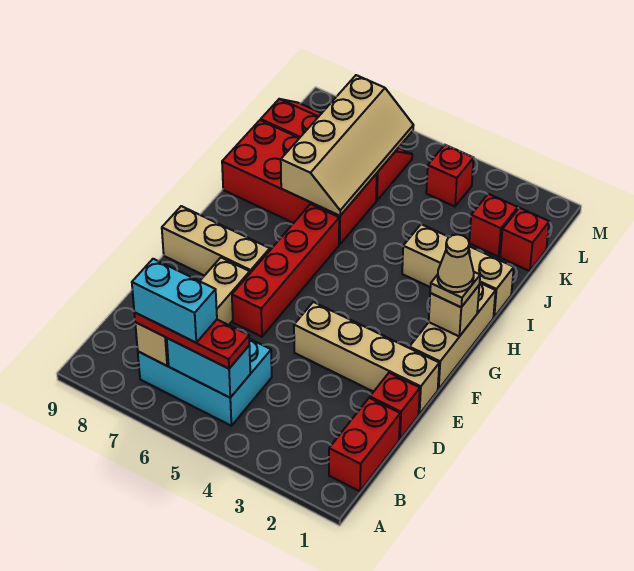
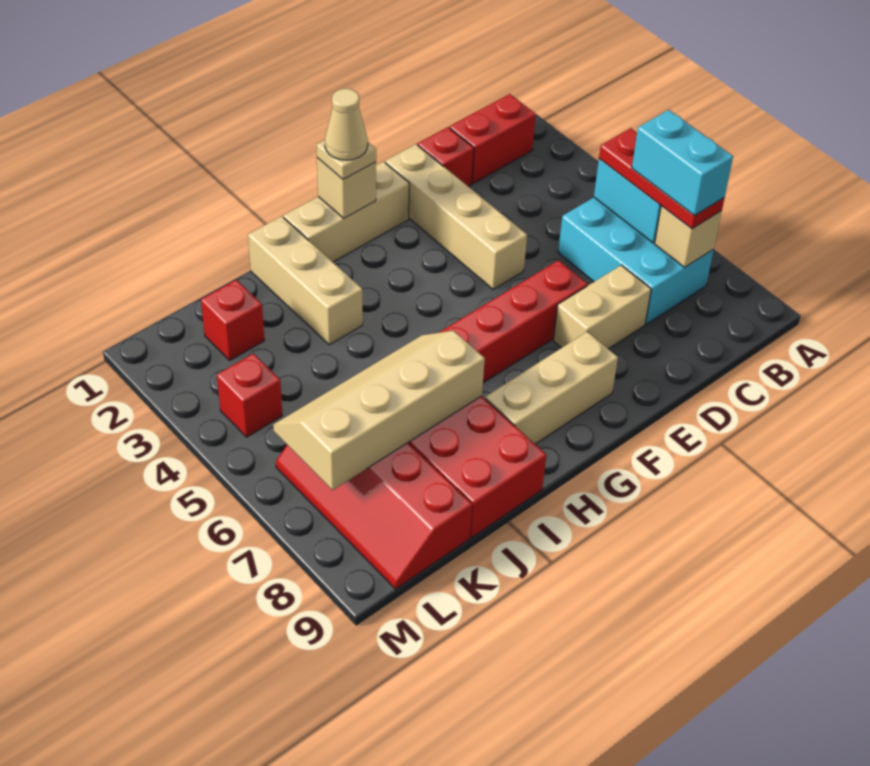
tan brick F7:F9 level 1 -> tan brick F8:H8 level 1
red brick K1 level 1 -> none

